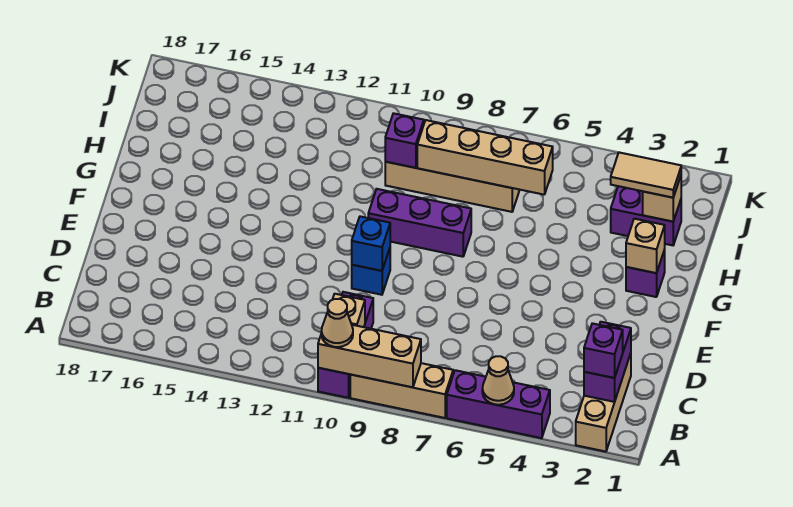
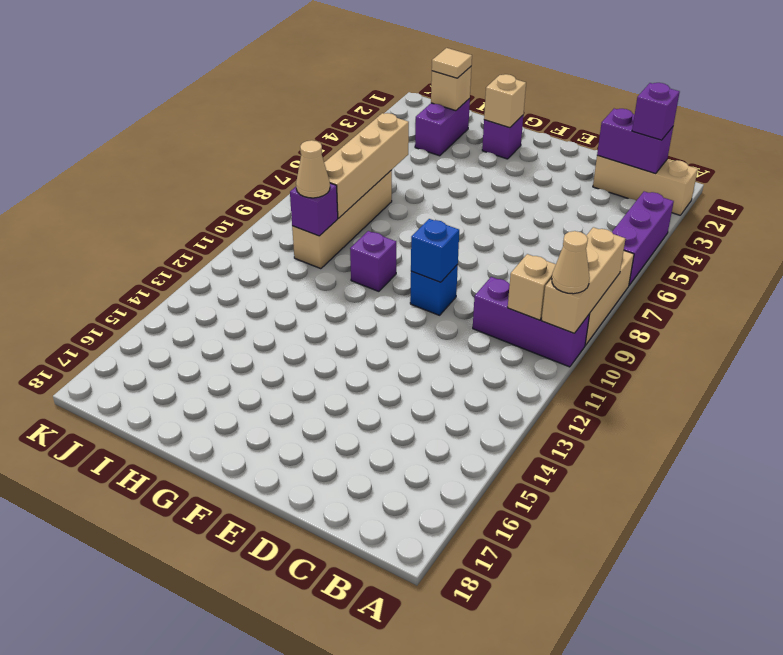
tan cone A5 level 2 -> tan cone I10 level 3
purple brick G8:G10 level 1 -> purple brick G10 level 1
tan tile I2:I3 level 3 -> tan tile I2 level 3

